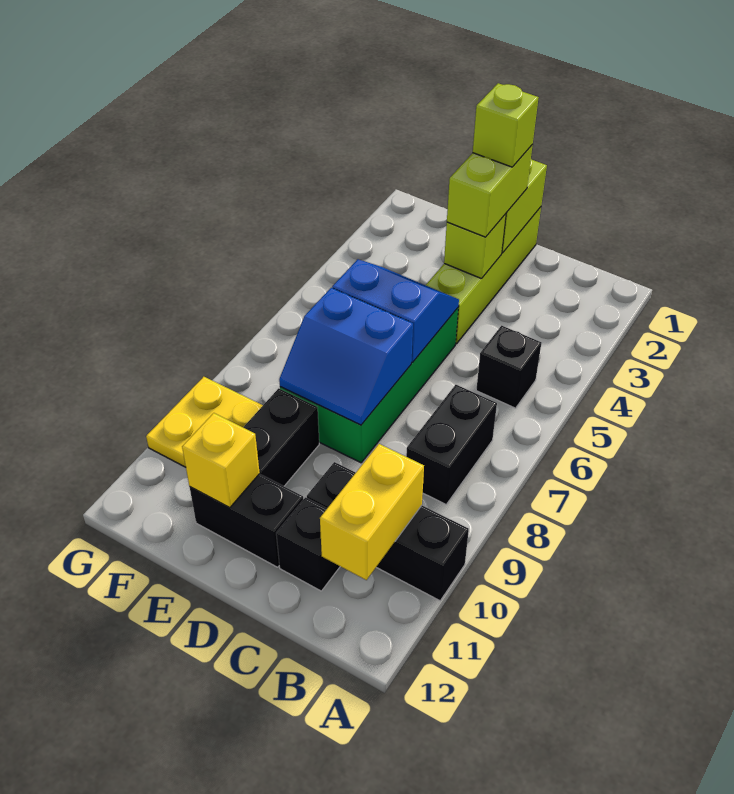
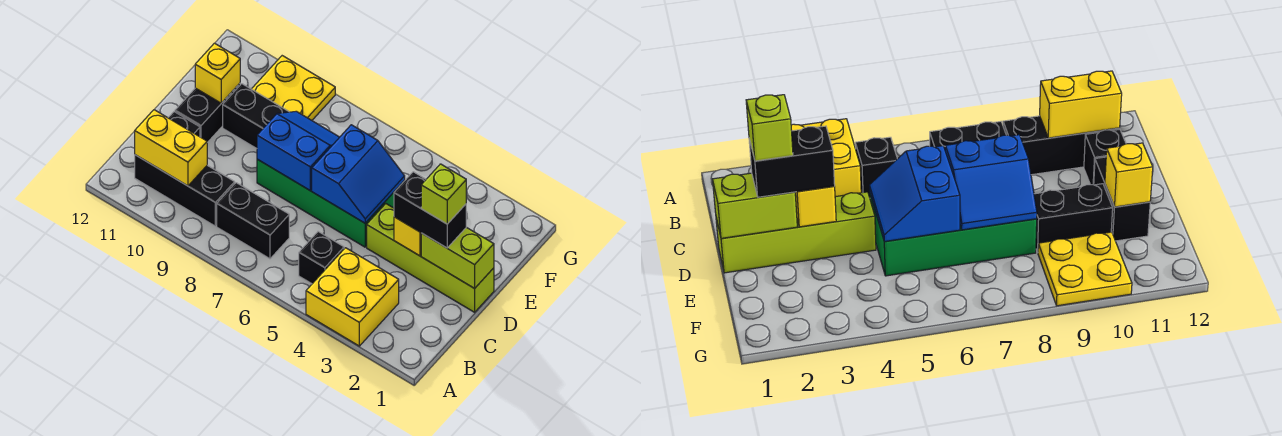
none -> yellow brick A3:B4 level 1
black brick A10:C10 level 1 -> black brick B9:B11 level 1
lime brick D2:D3 level 3 -> black brick D2:D3 level 3
lime brick D3 level 2 -> yellow brick D3 level 2
blue slope D7:E8 level 2 top 7 -> blue slope D7:E8 level 2 top D

